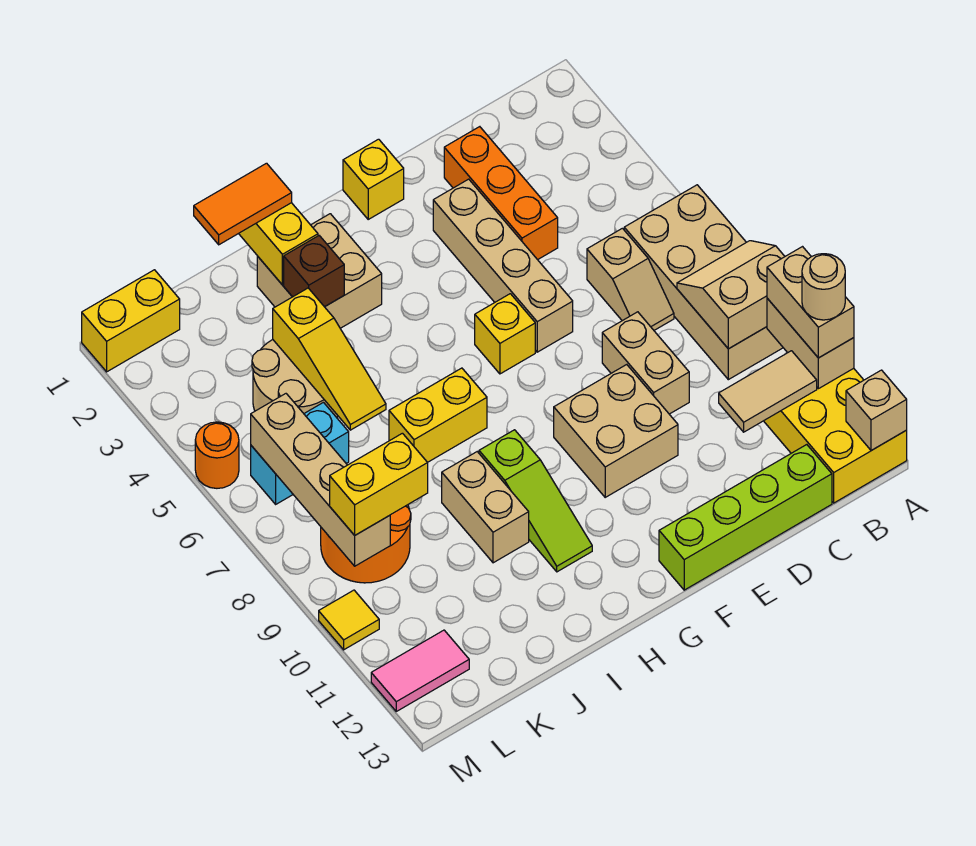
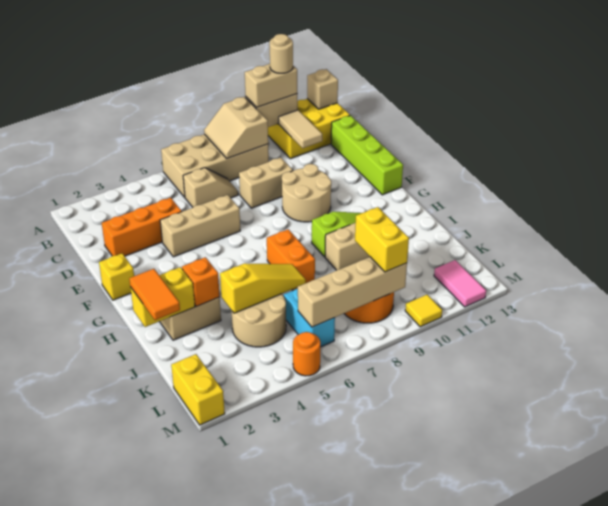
tan brick E3:E6 level 1 -> tan brick E4:E6 level 1
tan brick E9:F10 level 1 -> tan round brick E9:F10 level 1
yellow brick F6 level 1 -> none
yellow brick H7:I7 level 1 -> orange brick H7:I7 level 1
brown brick I3 level 2 -> orange brick I3 level 2

